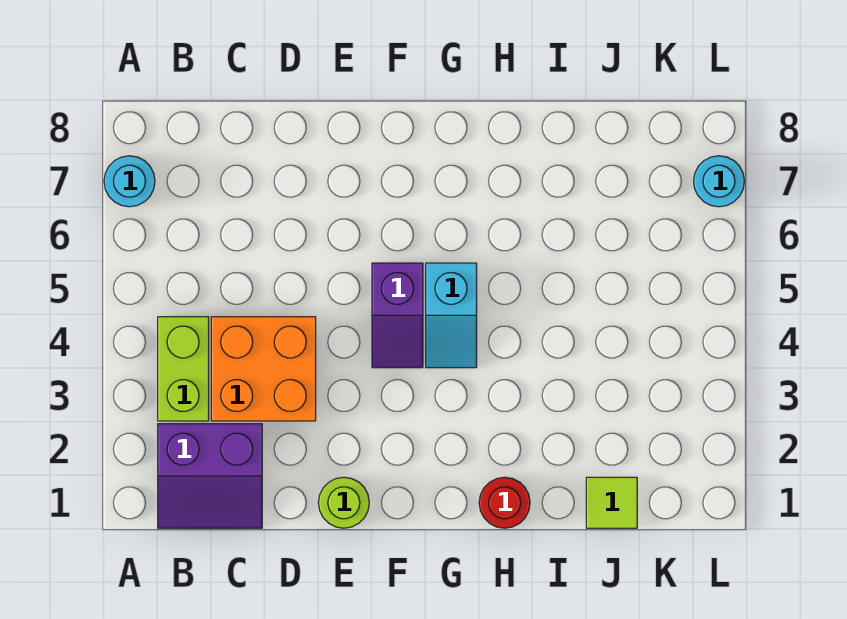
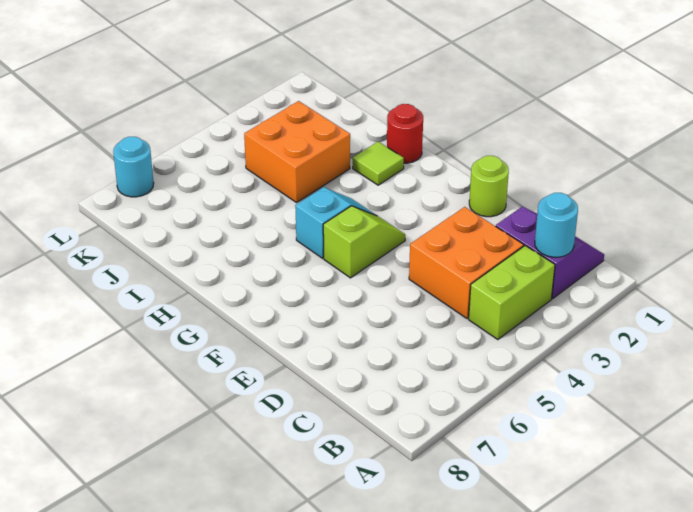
cyan round brick A7 level 1 -> cyan round brick B2 level 2
purple slope F4:F5 level 1 top 5 -> lime slope F4:F5 level 1 top 5
none -> orange brick I3:J4 level 1
lime tile J1 level 1 -> lime tile H2 level 1

